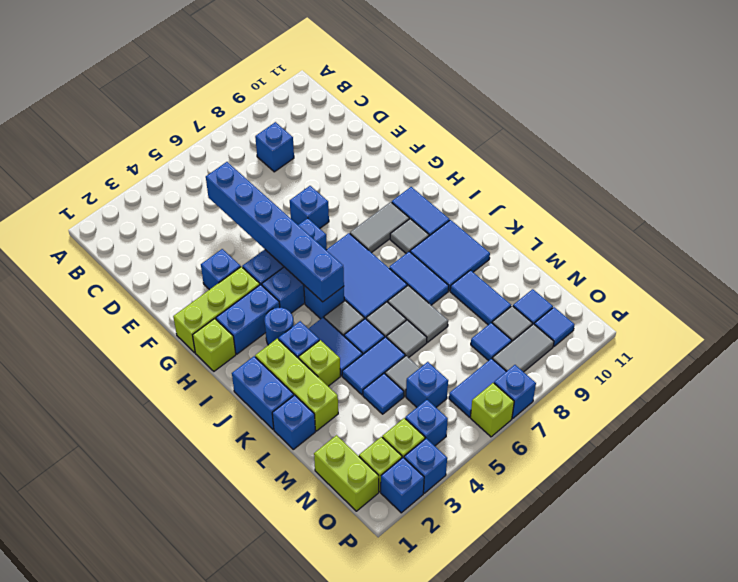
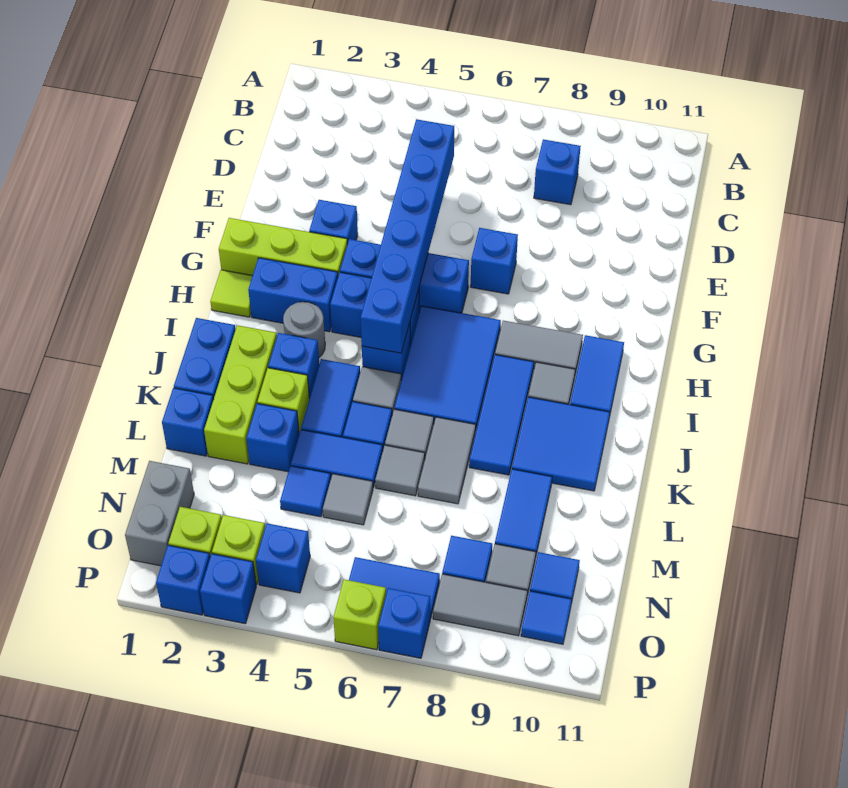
lime brick H1 level 1 -> lime tile H1 level 1
blue round brick I3 level 1 -> grey round brick I3 level 1
blue tile J8:K8 level 1 -> blue tile I8:K8 level 1
lime brick N1:O1 level 1 -> grey brick N1:O1 level 1
blue brick N5 level 1 -> blue brick L3 level 1

